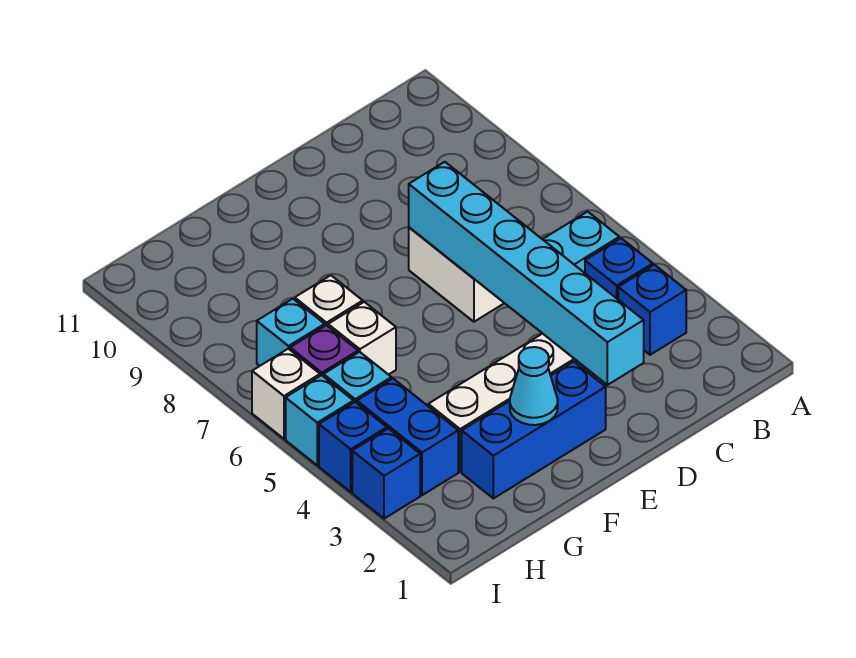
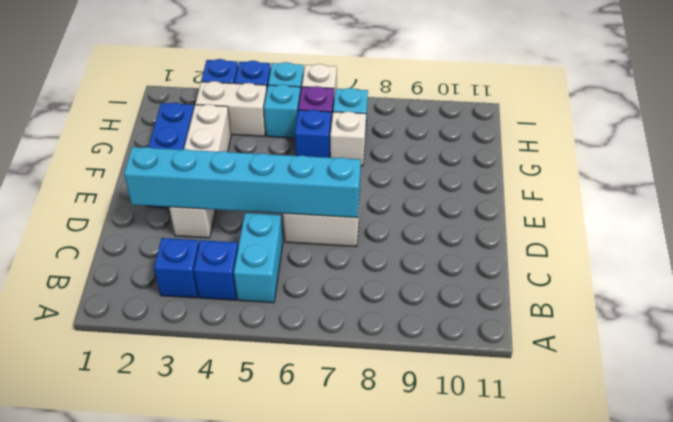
cyan cone F2 level 2 -> none
white brick G6 level 1 -> blue brick G6 level 1
blue brick H3:H4 level 1 -> white brick H3:H4 level 1

